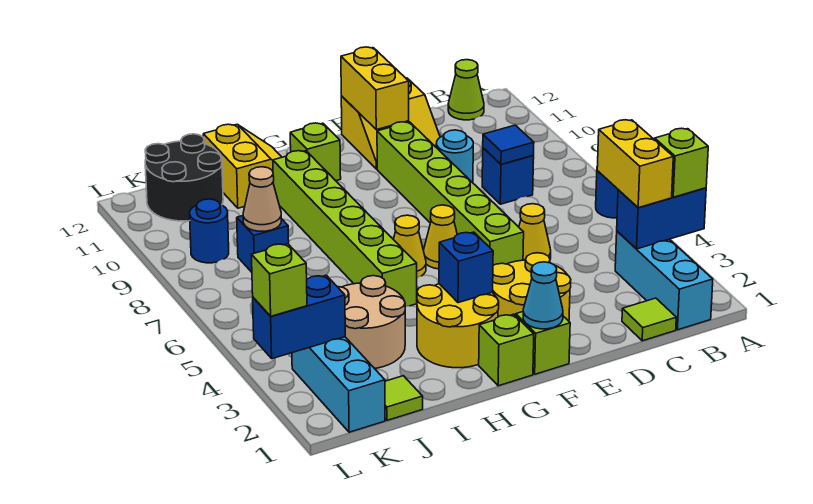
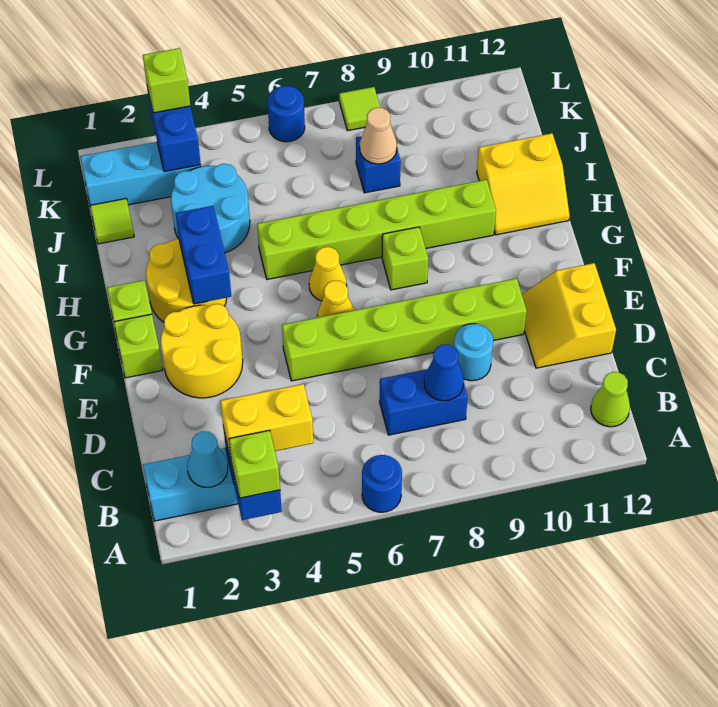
lime tile C1 level 1 -> lime tile L8 level 1
blue brick C8 level 1 -> blue brick C7:C8 level 1
blue tile C8 level 2 -> blue cone C8 level 2
yellow cone D5 level 1 -> none
yellow brick E11:E12 level 2 -> none
cyan cone F1 level 2 -> cyan cone B2 level 2
blue brick G3 level 2 -> blue brick G3:H3 level 2
lime brick G11 level 1 -> lime brick G8 level 1
tan round brick I3:J4 level 1 -> cyan round brick I3:J4 level 1
black round brick J11:K12 level 1 -> none
blue round brick K9 level 1 -> blue round brick L6 level 1

